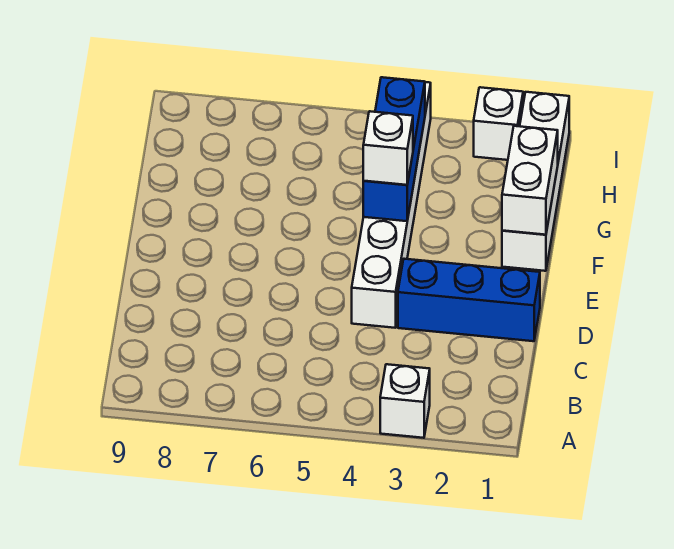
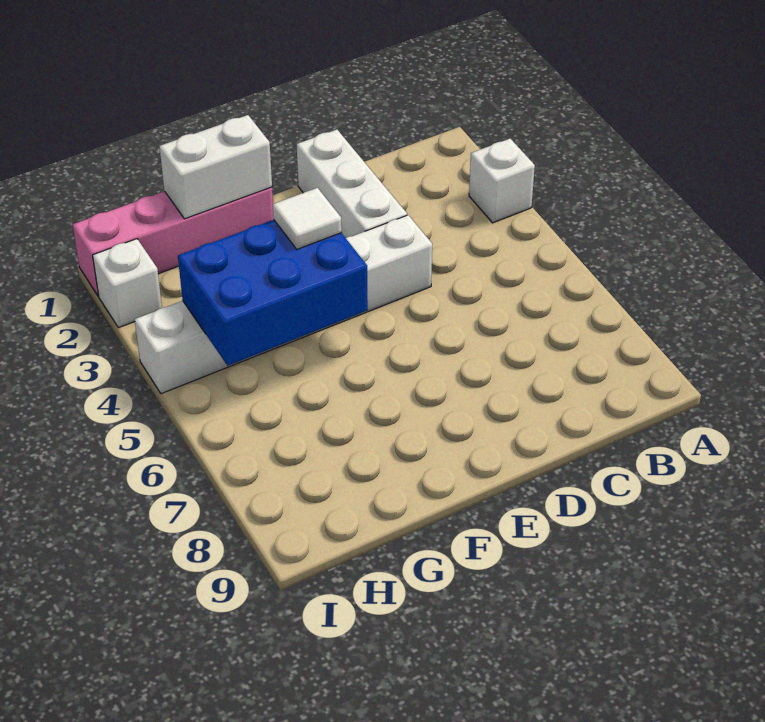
blue brick D1:D3 level 1 -> white brick D1:D3 level 1
white brick F1:I1 level 1 -> pink brick F1:I1 level 1
blue brick F4:H4 level 2 -> blue brick F4:H5 level 2
white brick F4 level 3 -> white tile F4 level 3

